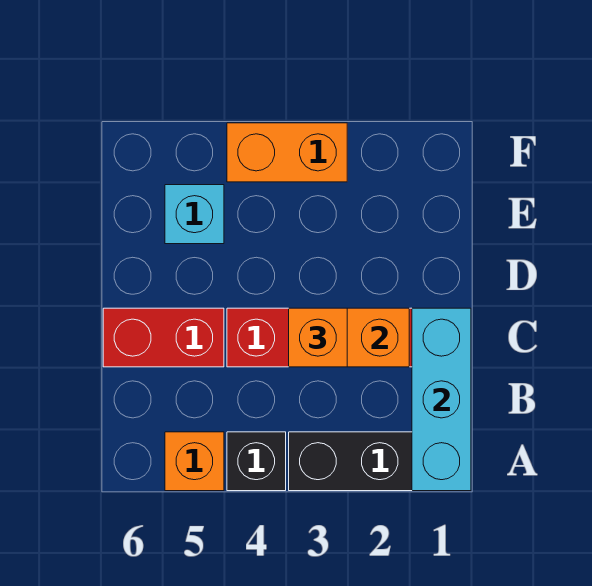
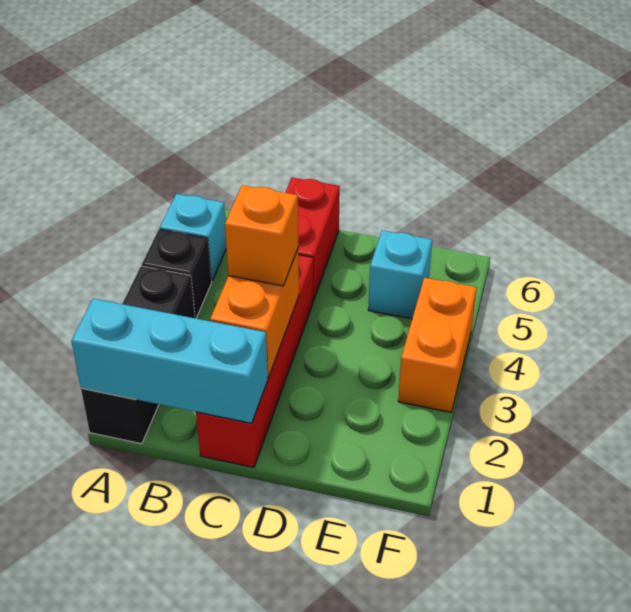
orange brick A5 level 1 -> cyan brick A5 level 1

